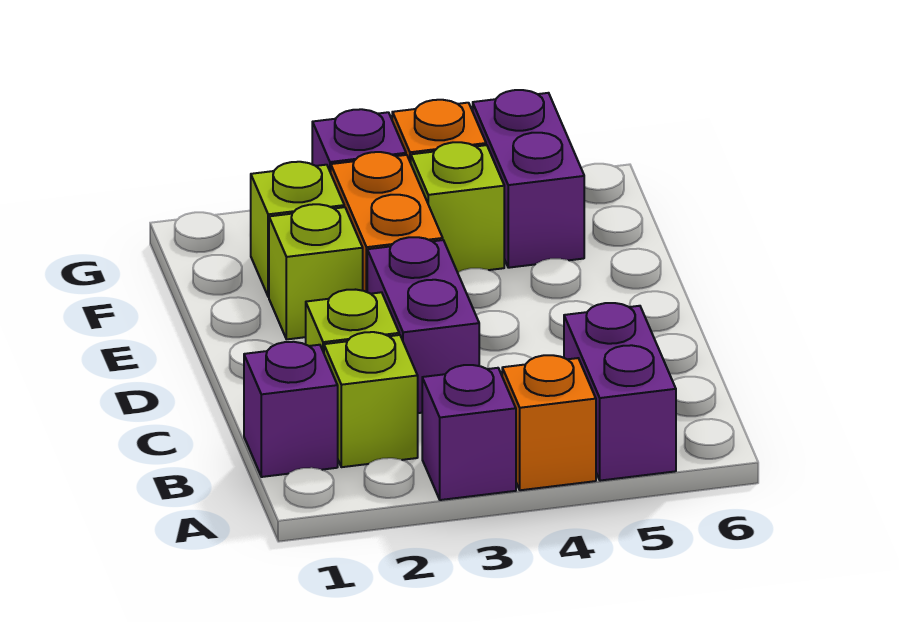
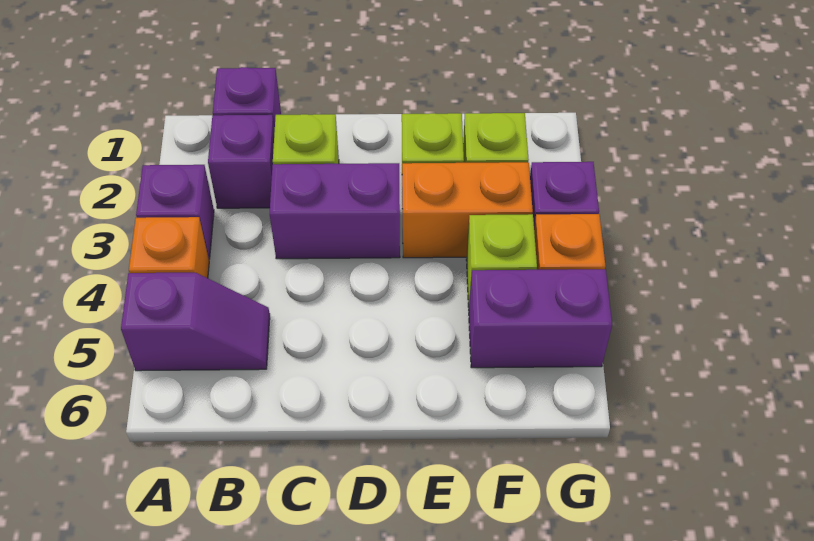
purple brick A5:B5 level 1 -> purple slope A5:B5 level 1 top A
lime brick B2 level 1 -> purple brick B2 level 1

